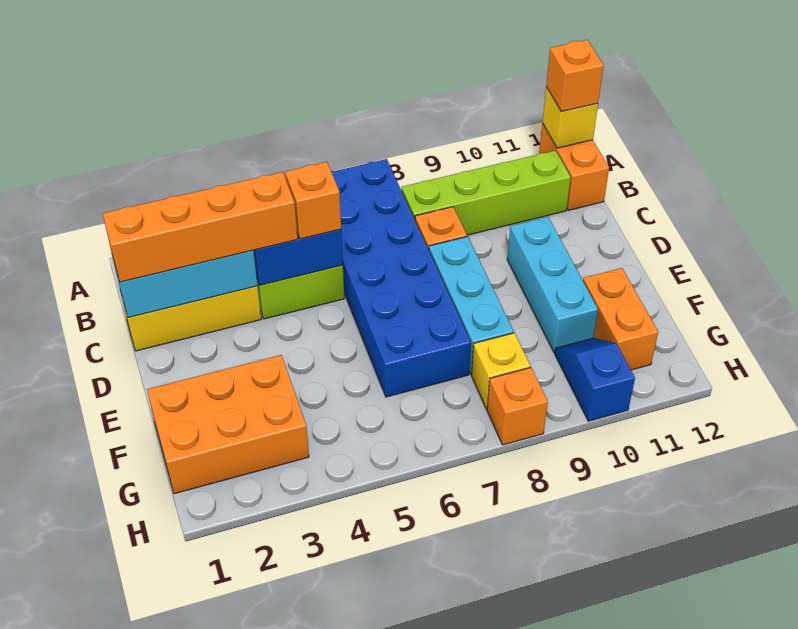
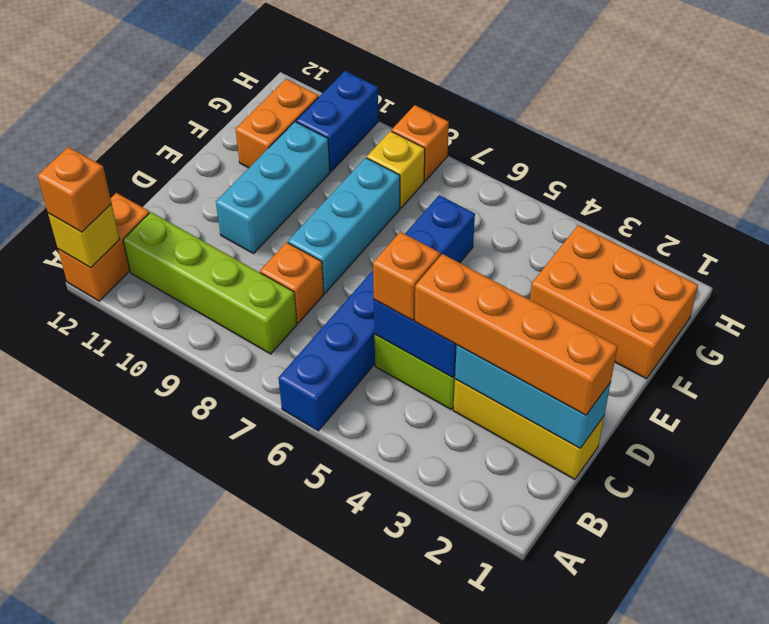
blue brick A6:F7 level 1 -> blue brick A6:F6 level 1
blue slope G10:H10 level 1 top H -> blue brick G10:H10 level 1

